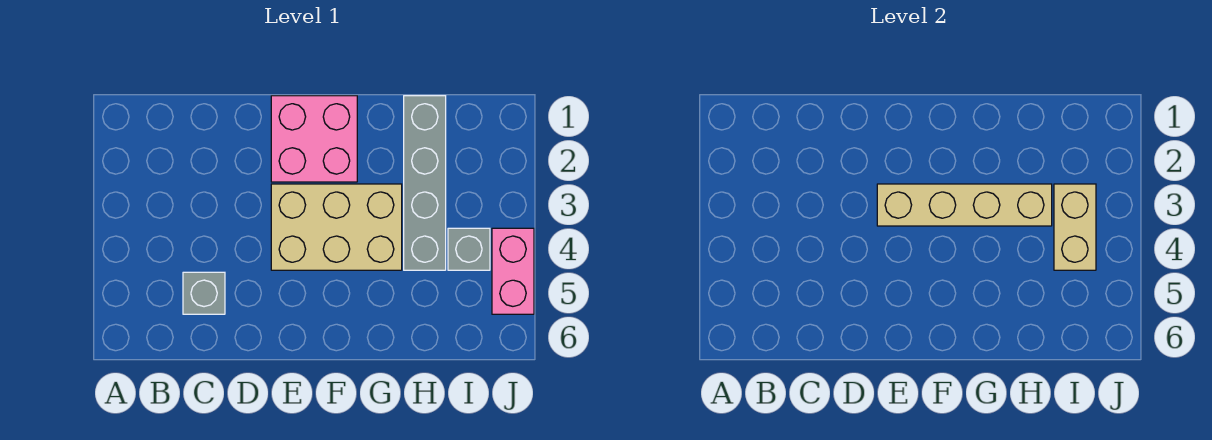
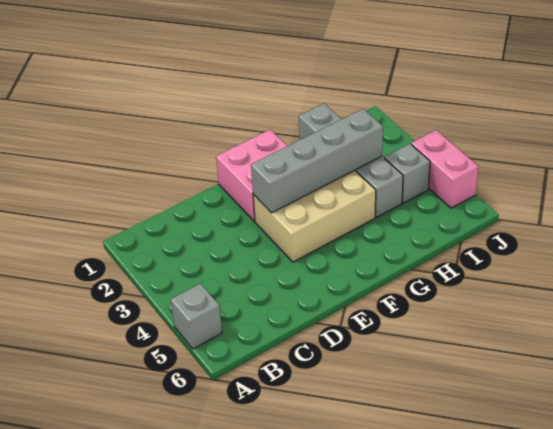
grey brick C5 level 1 -> grey brick A5 level 1
tan brick E3:H3 level 2 -> grey brick E3:H3 level 2
tan brick I3:I4 level 2 -> none

